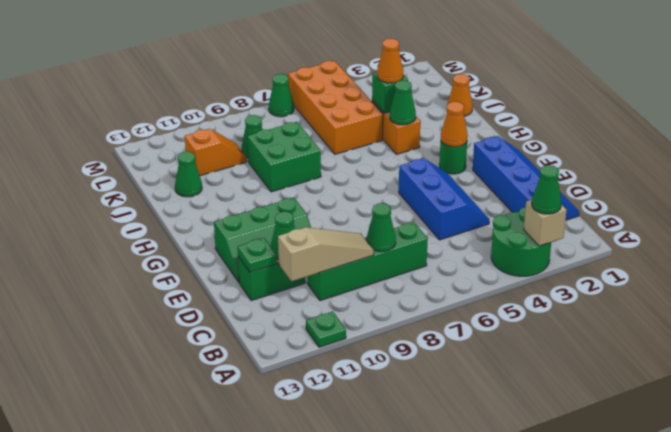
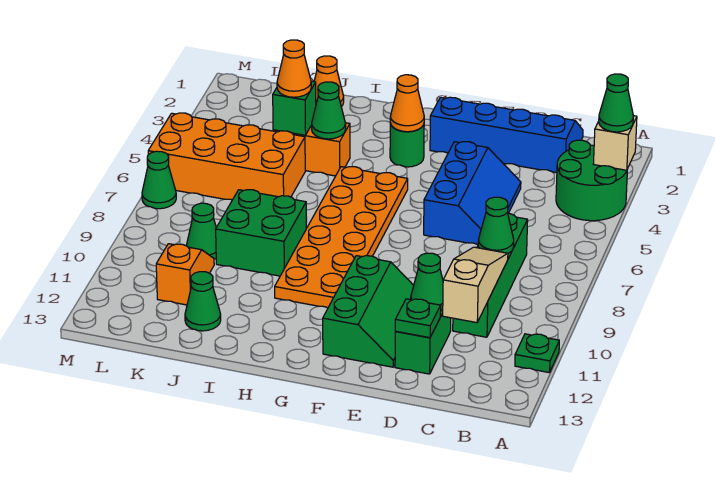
blue slope D4:F5 level 1 top 5 -> blue slope D4:E6 level 1 top E
none -> orange plate G5:H10 level 1

